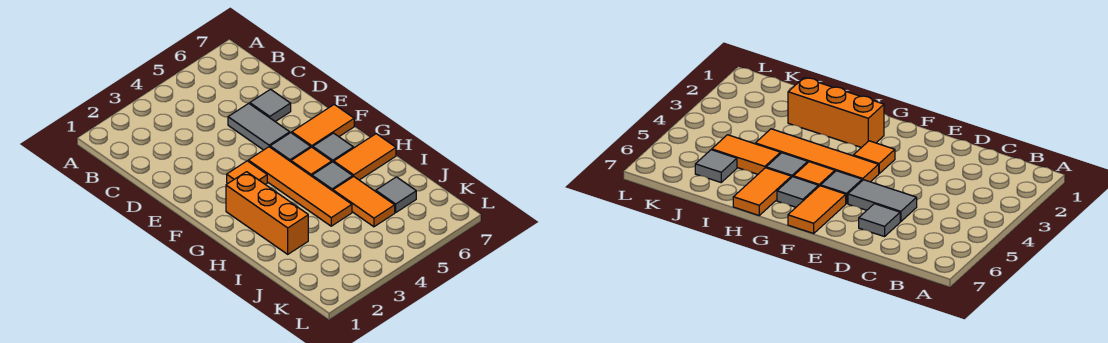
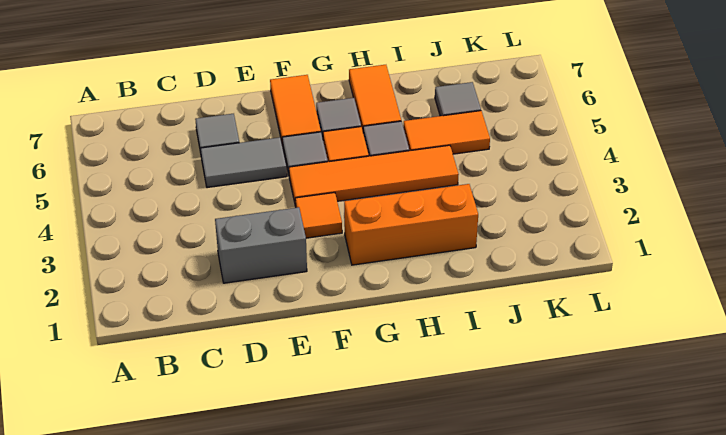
none -> grey brick D2:E2 level 1

